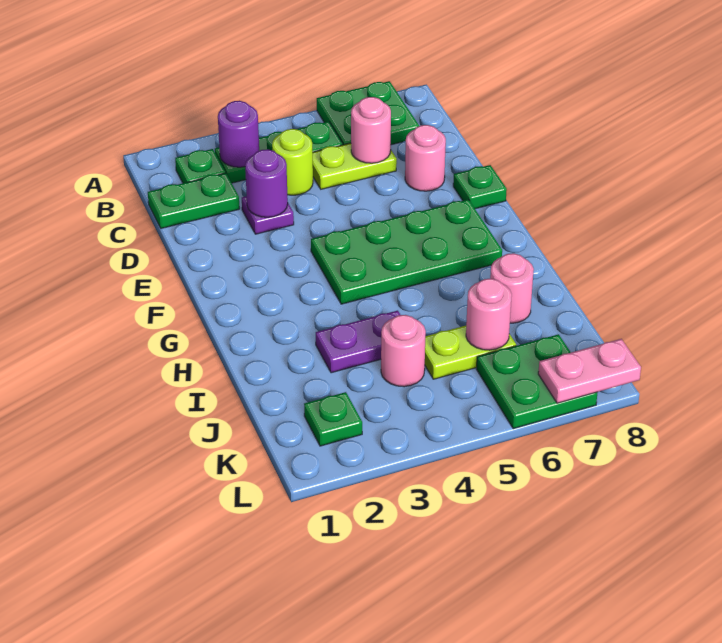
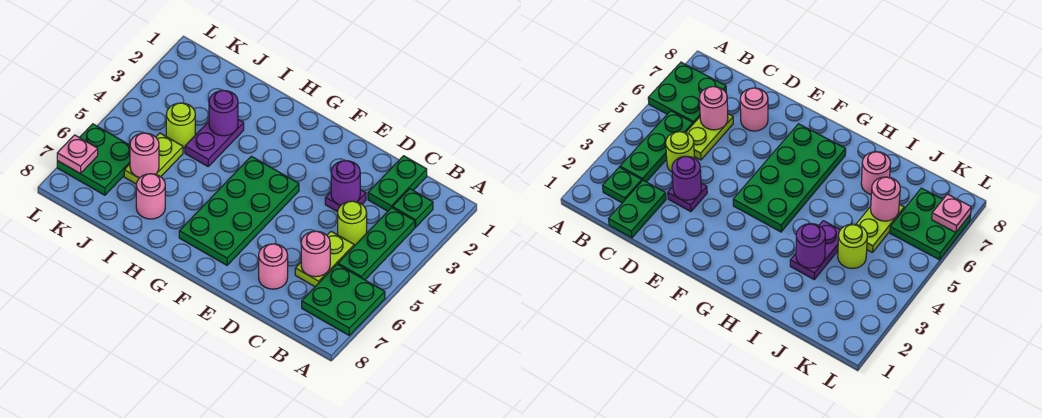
purple round brick B3 level 2 -> purple round brick I3 level 2
green plate E8 level 1 -> none
pink round brick J4 level 1 -> lime round brick J4 level 1
green plate K2 level 1 -> none
pink plate L7:L8 level 2 -> pink plate L7 level 2

